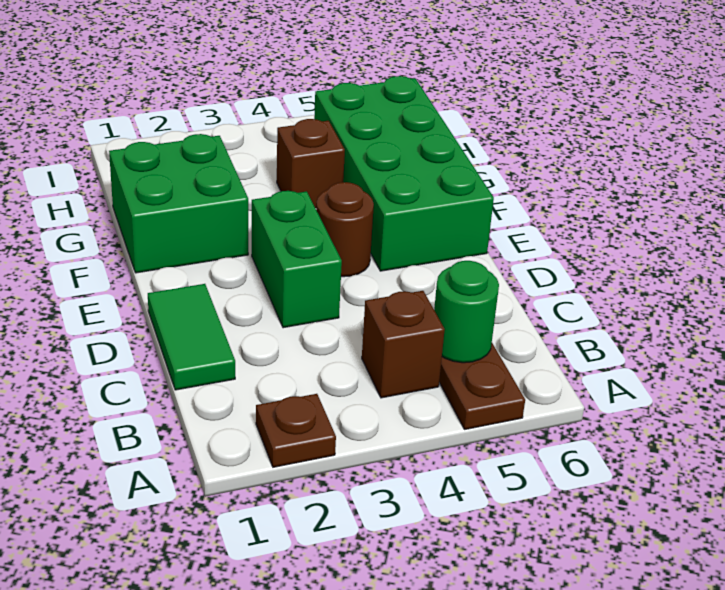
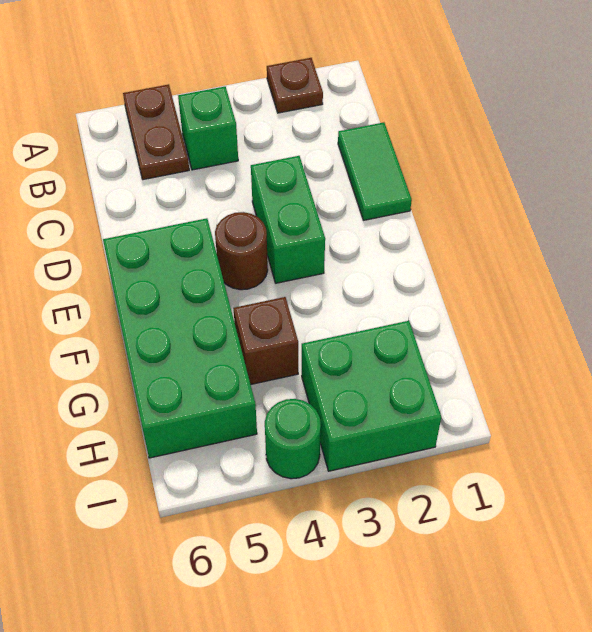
brown brick B4 level 1 -> green brick B4 level 1
green round brick B5 level 2 -> green round brick I4 level 1
green brick F1:G2 level 1 -> green brick H2:I3 level 1

